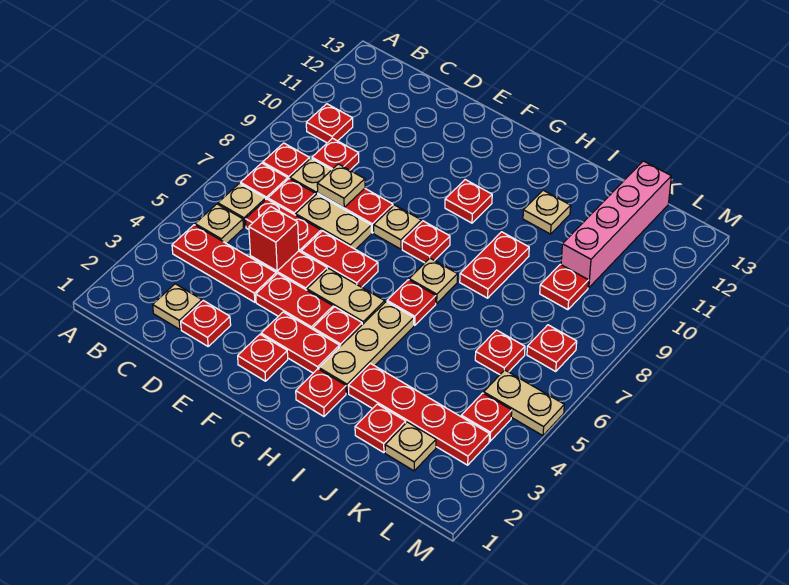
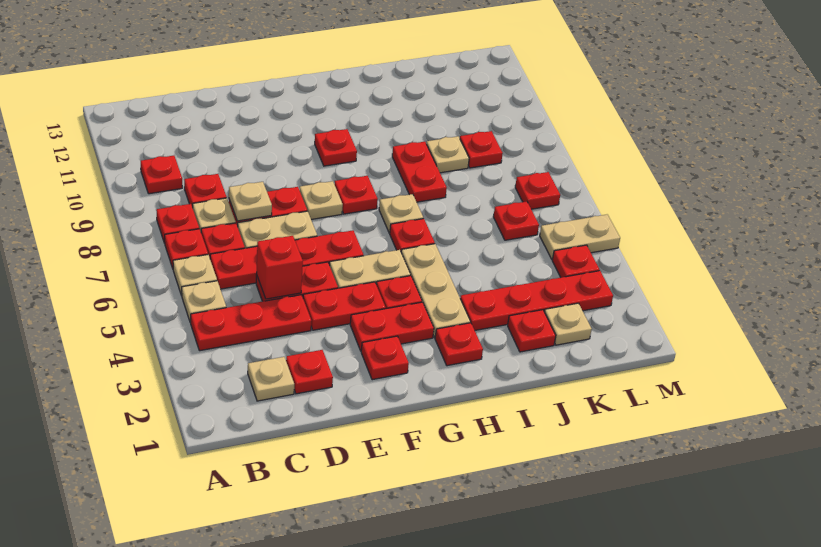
tan plate I11 level 1 -> tan plate J9 level 1
pink brick K10:K13 level 1 -> none

